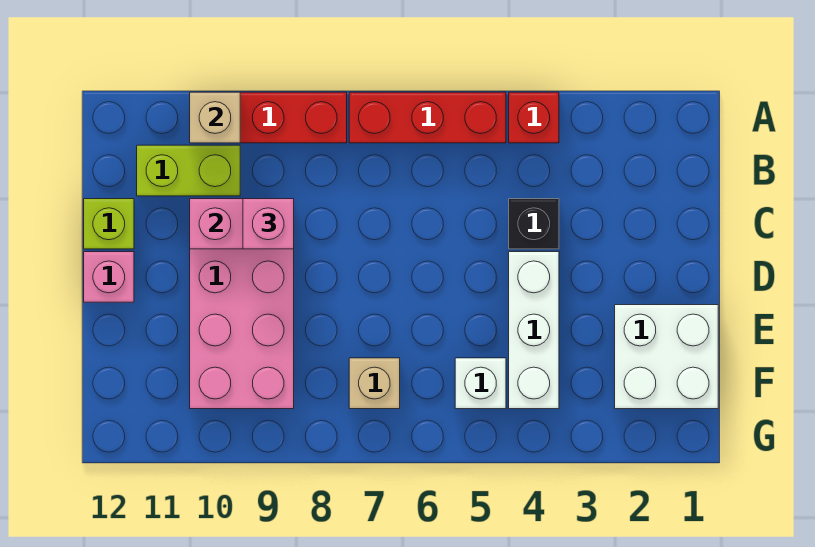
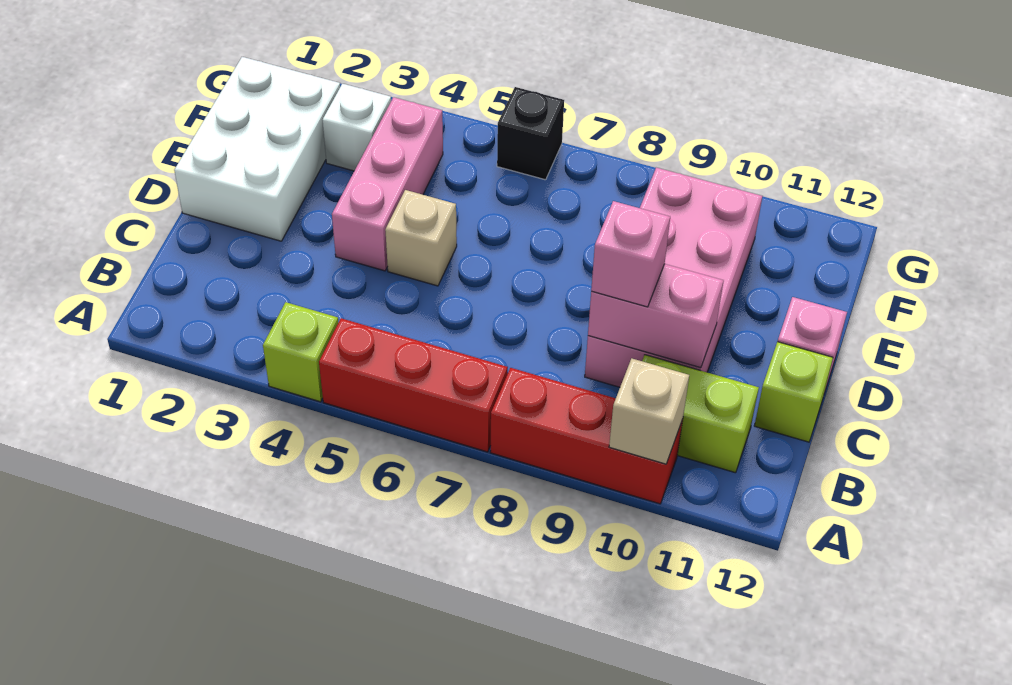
red brick A4 level 1 -> lime brick A4 level 1
black brick C4 level 1 -> black brick G6 level 1
white brick D4:F4 level 1 -> pink brick D4:F4 level 1
white brick E1:F2 level 1 -> white brick D1:F2 level 1
white brick F5 level 1 -> white brick F3 level 1
tan brick F7 level 1 -> tan brick D5 level 1

